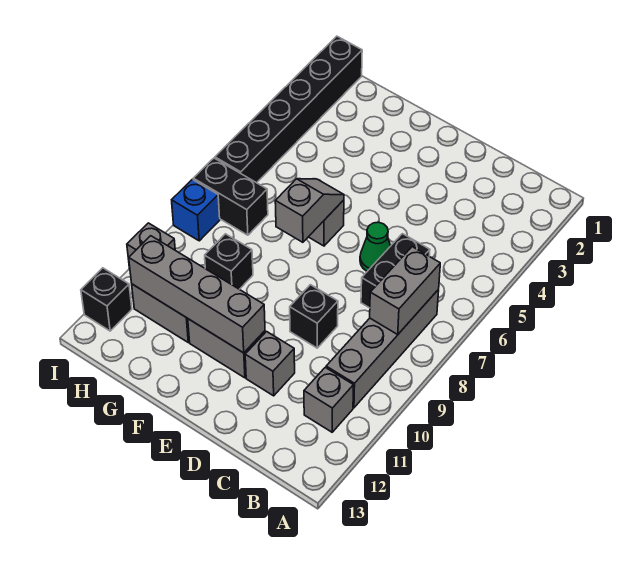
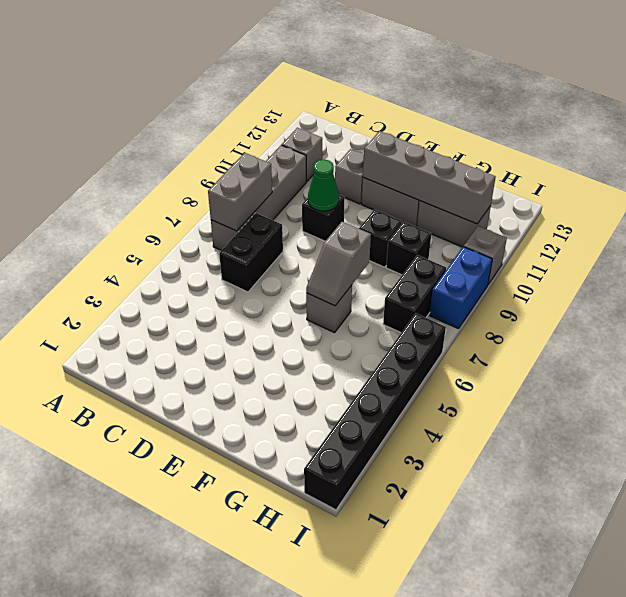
green cone D6 level 1 -> green cone D9 level 2
black brick H7:I7 level 1 -> black brick H7:H8 level 1
blue brick I8 level 1 -> blue brick I8:I9 level 1
black brick I12 level 1 -> black brick F9 level 1

